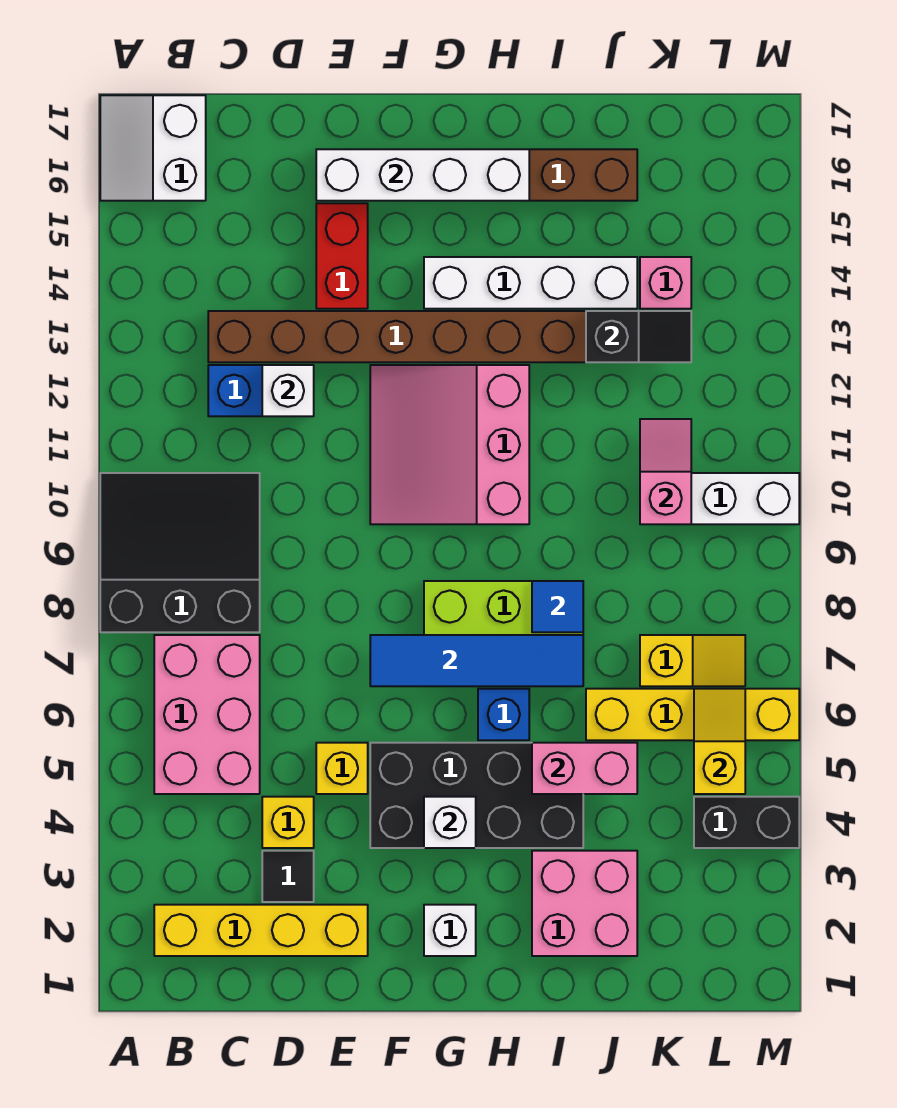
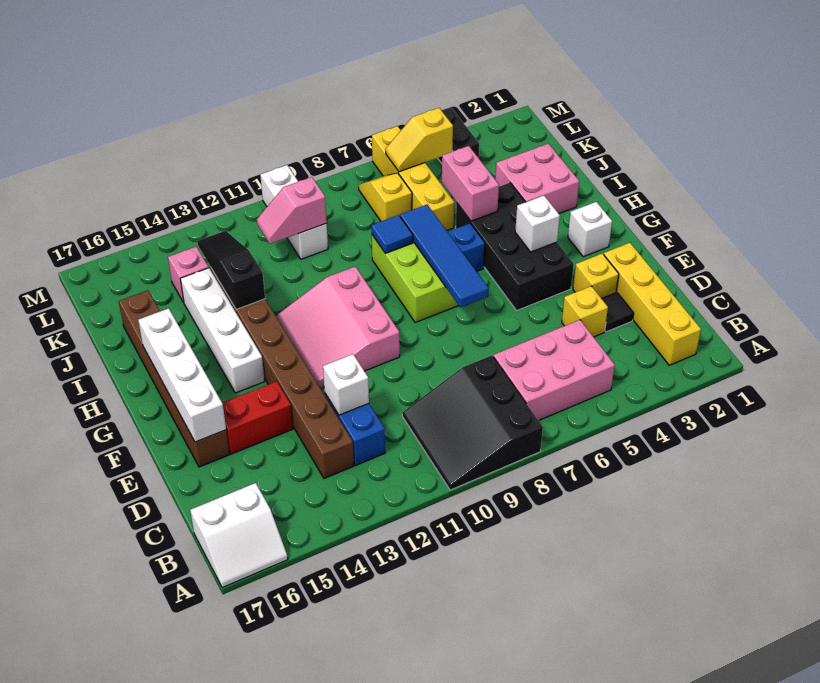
yellow brick E5 level 1 -> yellow brick E3 level 1
pink slope F10:H12 level 1 top H -> pink slope F10:H12 level 1 top 10
black slope J13:K13 level 2 top J -> black slope I13:K13 level 2 top I

